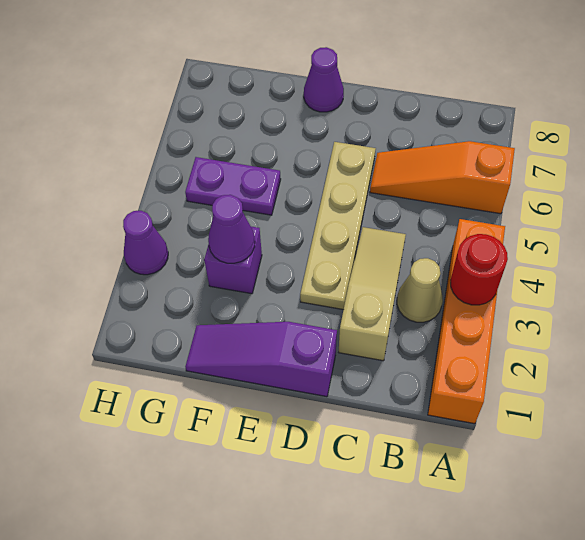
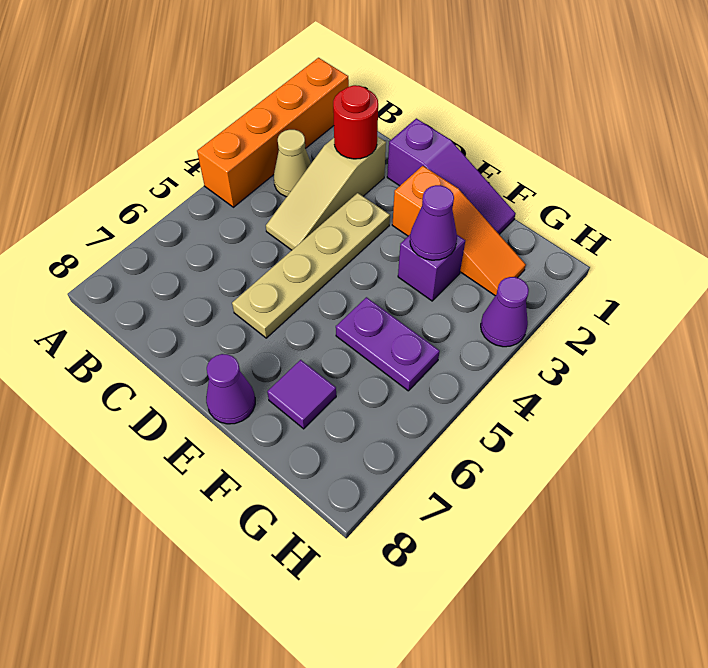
red round brick A3 level 2 -> red round brick C2 level 2
orange slope A6:C6 level 1 top A -> orange slope E2:G2 level 1 top E
none -> purple tile F7 level 1

